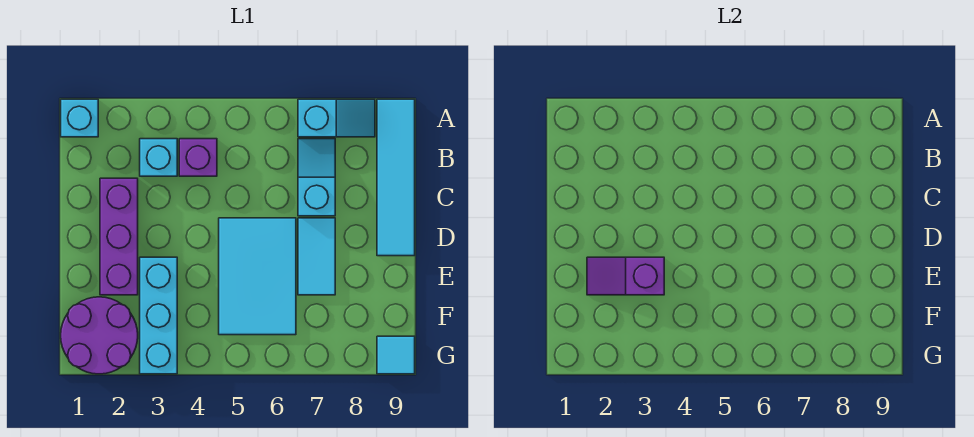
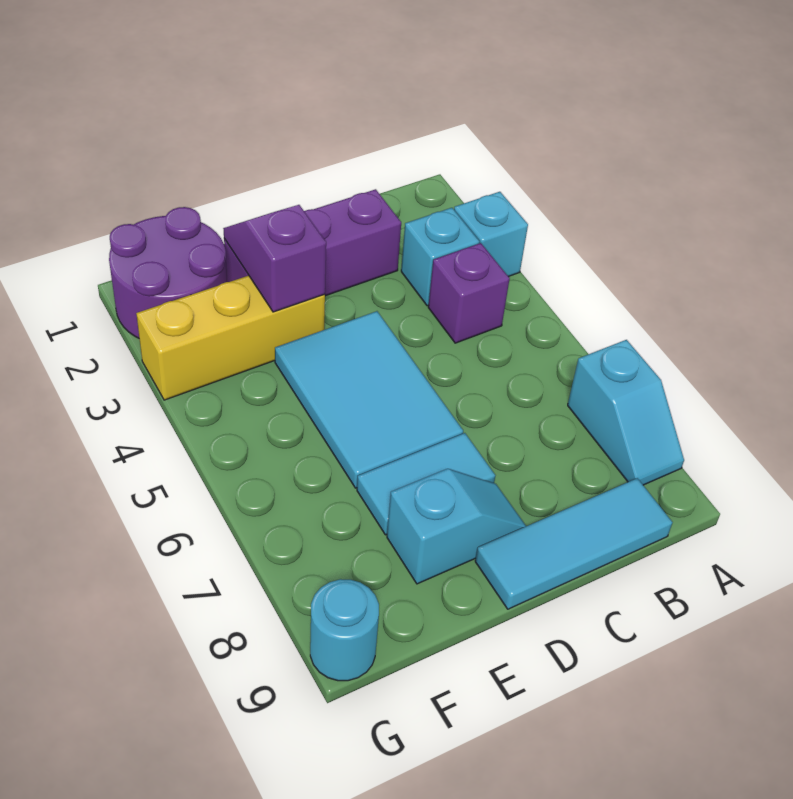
cyan brick A1 level 1 -> cyan brick A3 level 1
cyan tile A9:D9 level 1 -> cyan tile B9:D9 level 1
cyan slope B7:C7 level 1 top C -> cyan slope D8:E8 level 1 top E
cyan tile D5:F6 level 1 -> cyan tile D4:E6 level 1
cyan brick E3:G3 level 1 -> yellow brick E3:G3 level 1
cyan tile G9 level 1 -> cyan round brick G9 level 1

